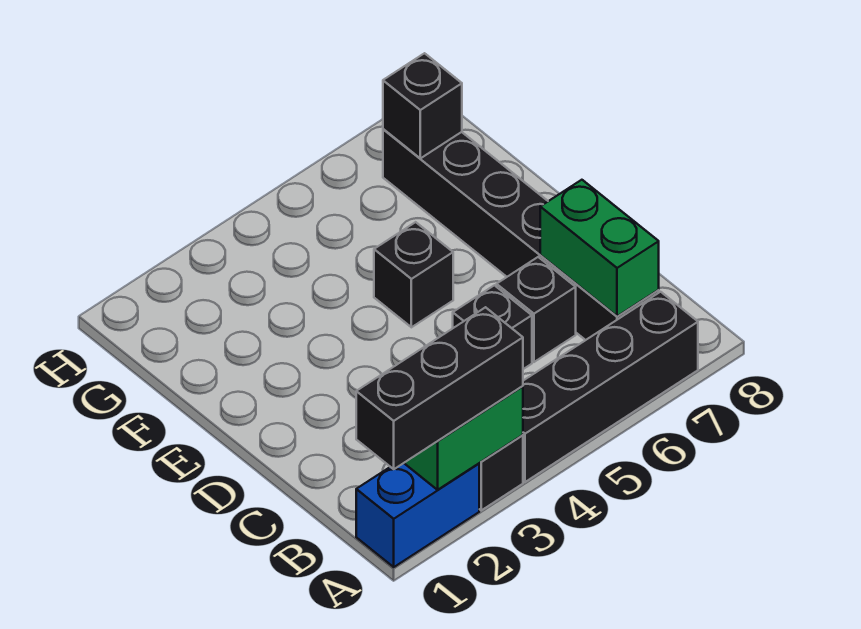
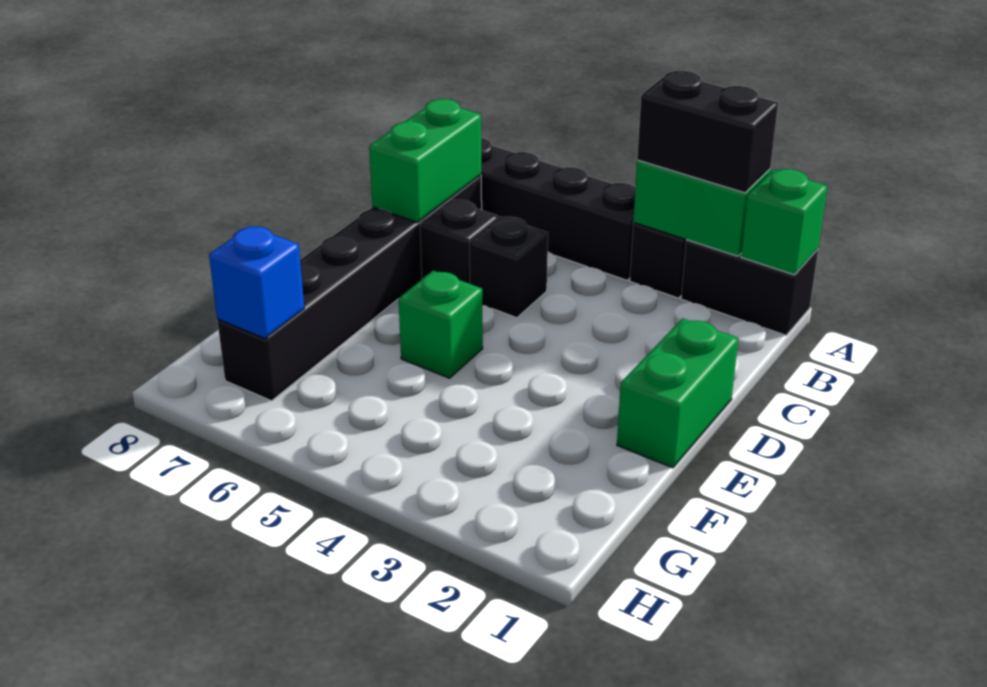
blue brick A1:A2 level 1 -> black brick A1:A2 level 1
none -> green brick A1 level 2
black brick A1:A3 level 3 -> black brick A2:A3 level 3
none -> green brick D1:E1 level 1
black brick E5 level 1 -> green brick E5 level 1
black brick G7 level 2 -> blue brick G7 level 2

